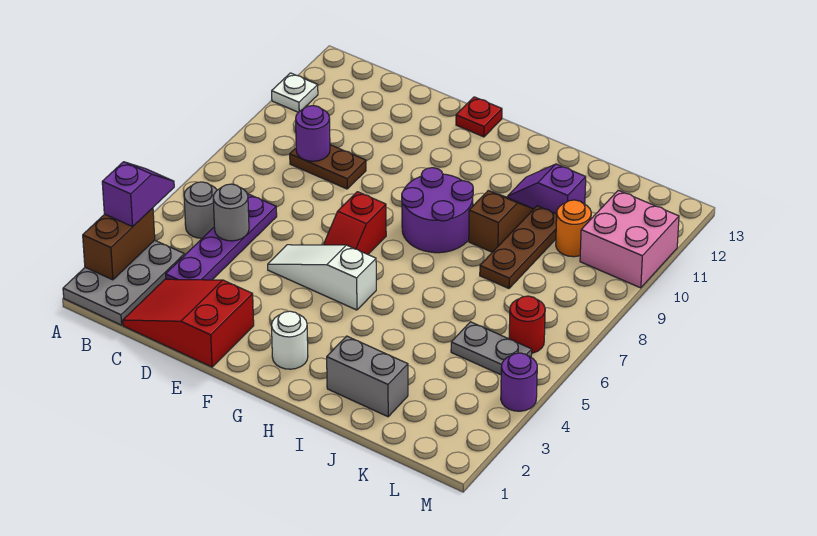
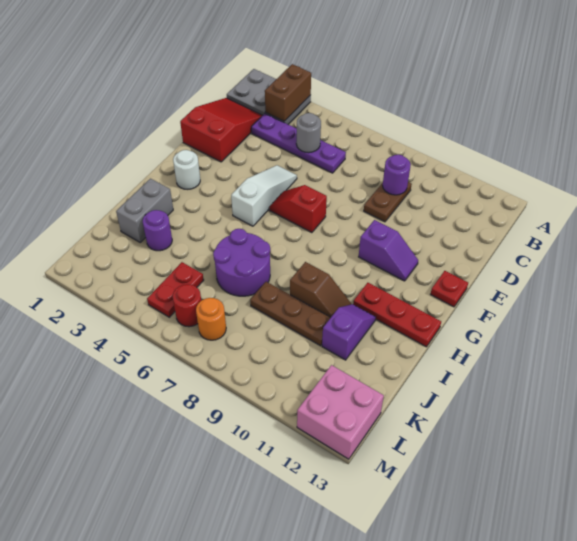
brown brick A2:A3 level 2 -> brown brick A3:B3 level 2
purple slope A3:A4 level 3 top 3 -> purple slope F10:F11 level 1 top 10
white plate A11 level 1 -> none
grey round brick B5 level 1 -> none
purple round brick G8:H9 level 1 -> purple round brick I6:J7 level 1
none -> red plate H11:H13 level 1
grey plate K5:L5 level 1 -> red plate K5:L5 level 1
orange round brick K10 level 1 -> orange round brick L7 level 1
pink brick L10:M11 level 1 -> pink brick L12:M13 level 1
purple round brick M4 level 1 -> purple round brick J3 level 1

